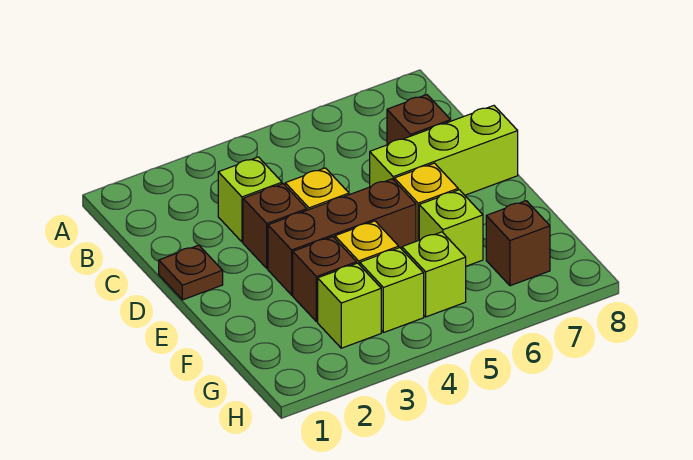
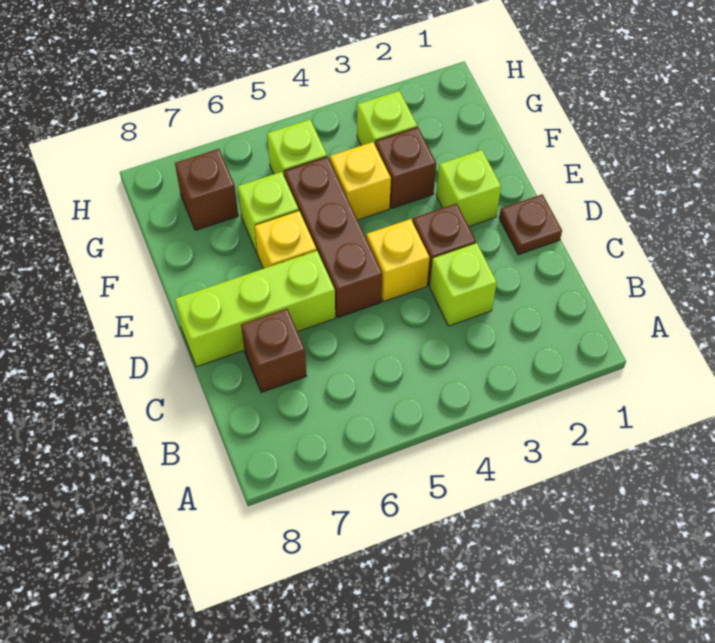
brown brick E3:E5 level 1 -> brown brick D5:F5 level 1
lime brick G4 level 1 -> lime brick E2 level 1

